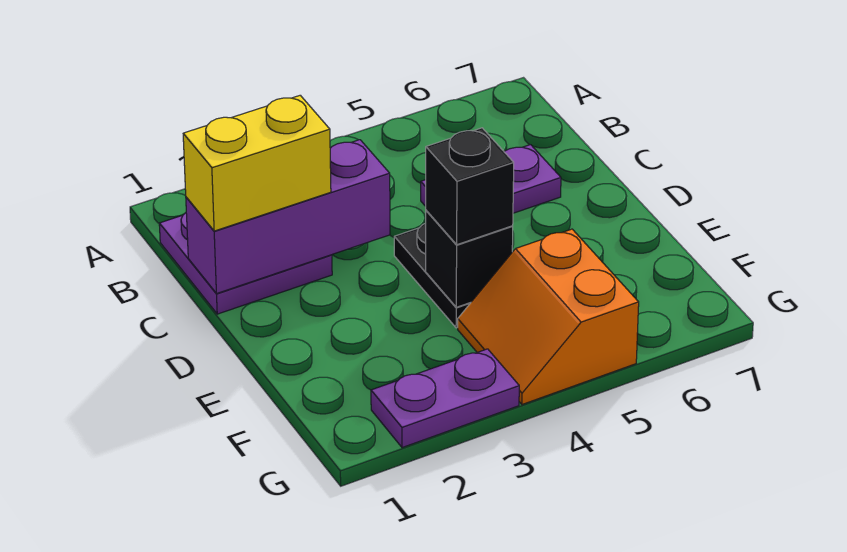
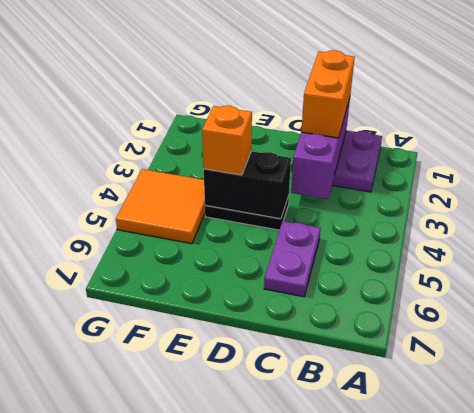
yellow brick C1:C2 level 3 -> orange brick C1:C2 level 3
black brick E4 level 2 -> black brick D4:E4 level 2
black brick E4 level 3 -> orange brick E4 level 3
orange slope F4:G5 level 1 top 5 -> orange tile F4:G5 level 1
purple plate G2:G3 level 1 -> none

